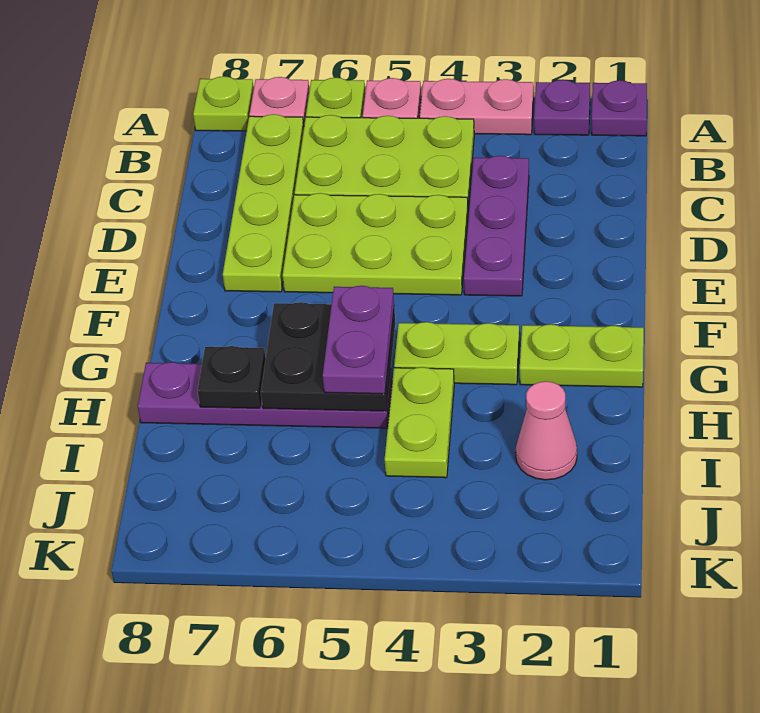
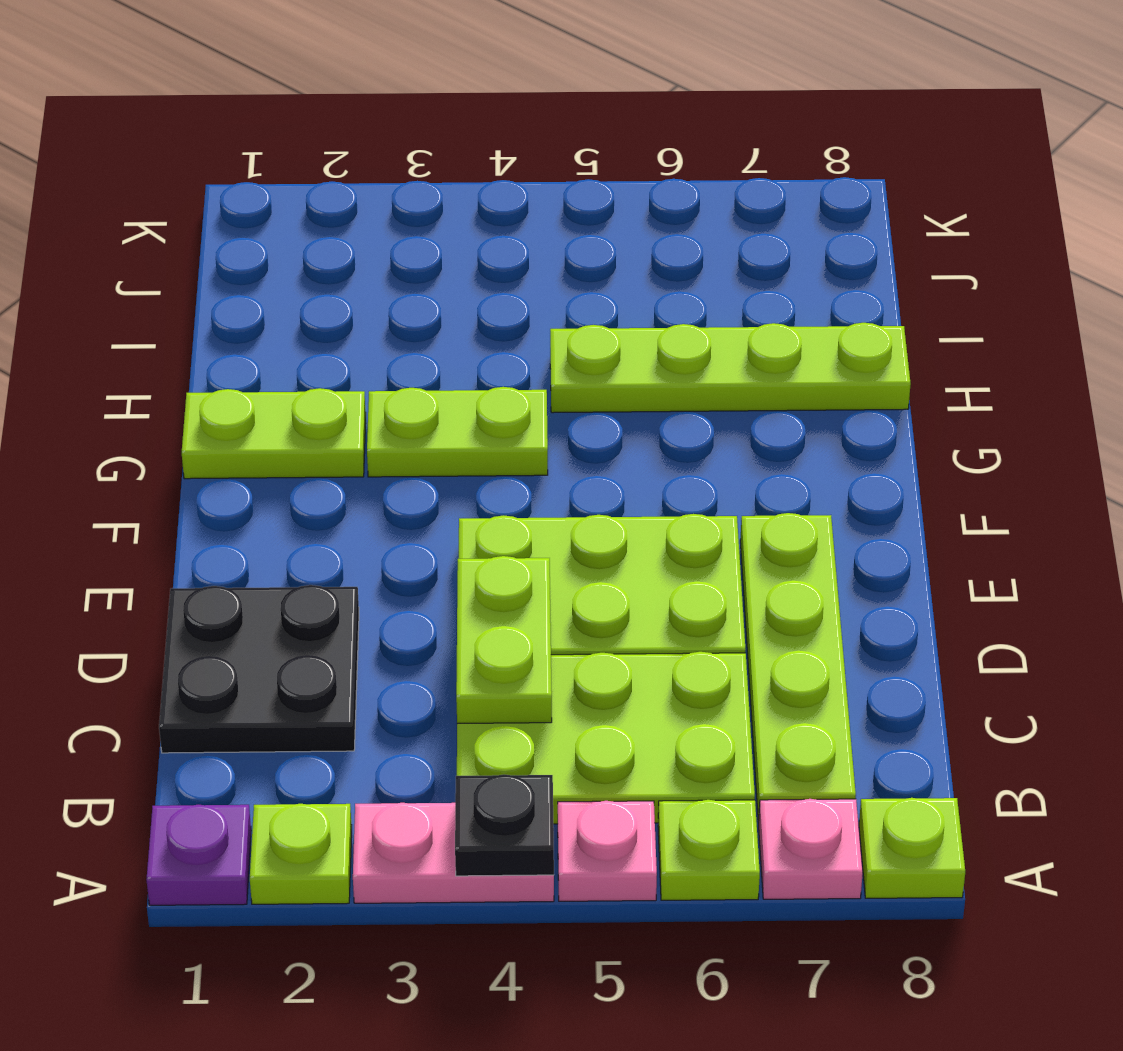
purple plate A2 level 1 -> lime plate A2 level 1
purple plate C3:E3 level 1 -> none
black plate G5:H6 level 2 -> black plate C1:D2 level 1
purple plate G5:H5 level 3 -> none
lime plate H4:I4 level 1 -> lime plate C4:D4 level 2
purple plate H5:H8 level 1 -> lime plate H5:H8 level 1
black plate H7 level 2 -> black plate A4 level 2
pink cone I2 level 1 -> none

